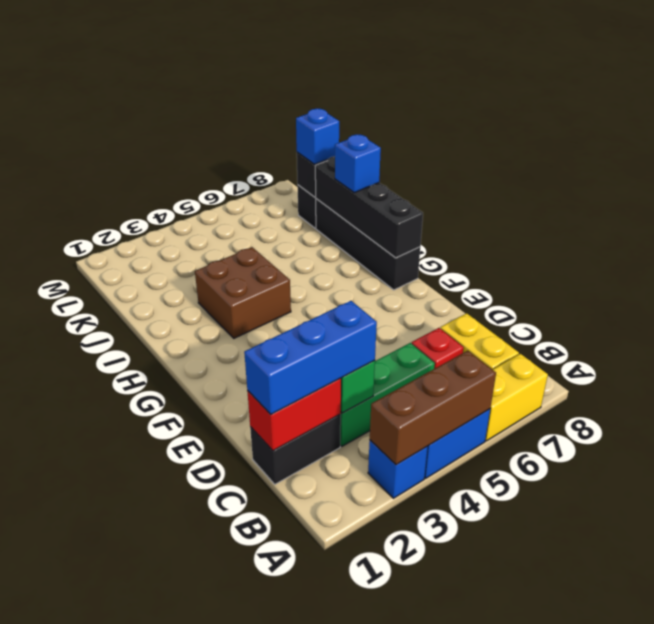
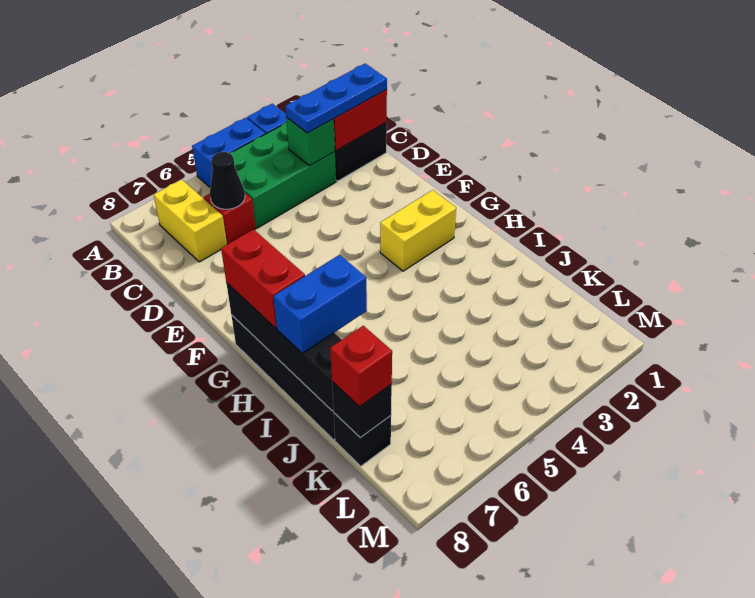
brown brick A3:A5 level 2 -> none
yellow brick A6:A7 level 1 -> yellow brick G2:G3 level 1
blue brick C1:C3 level 3 -> blue plate C1:C3 level 3
green brick C3:C5 level 1 -> green brick B3:C5 level 1
none -> black cone C6 level 2
none -> red brick G8:H8 level 3
brown brick H3:I4 level 1 -> none
blue brick I8 level 3 -> blue brick I7:I8 level 3
blue brick K8 level 3 -> red brick K8 level 3

